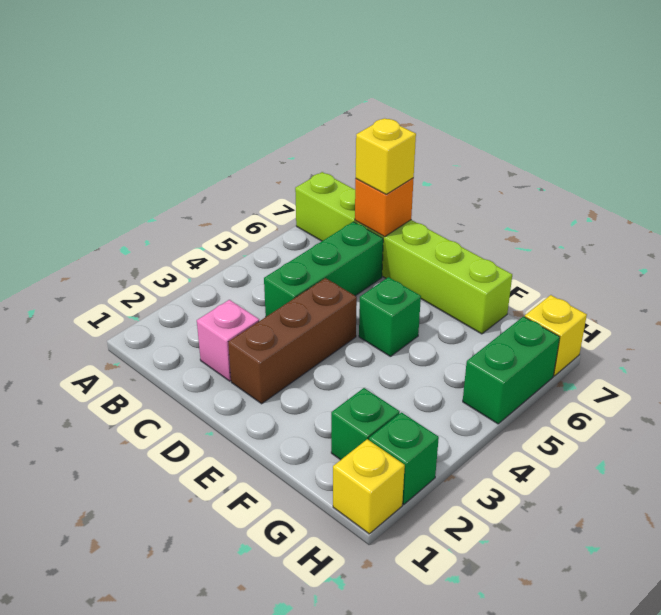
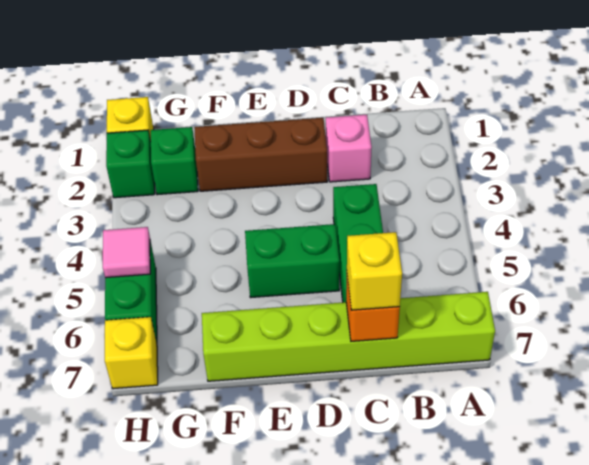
brown brick D2:D4 level 1 -> brown brick D2:F2 level 1
green brick E5 level 1 -> green brick D5:E5 level 1
none -> pink tile H5 level 2

